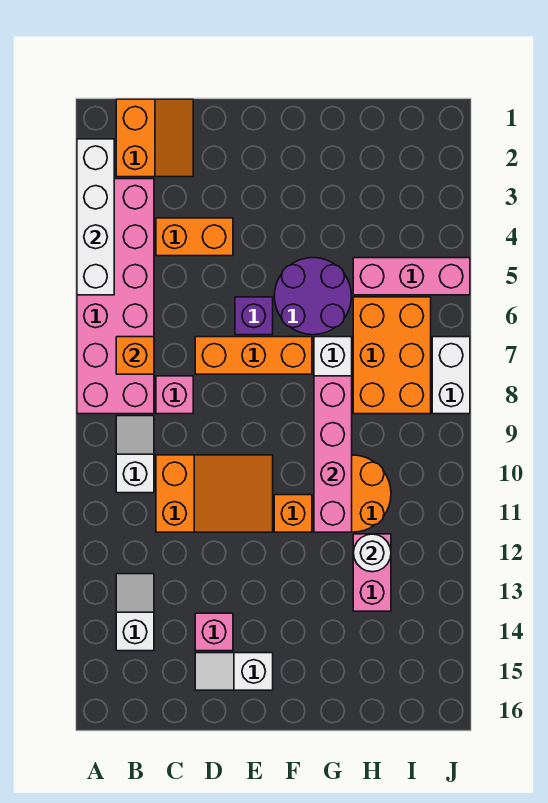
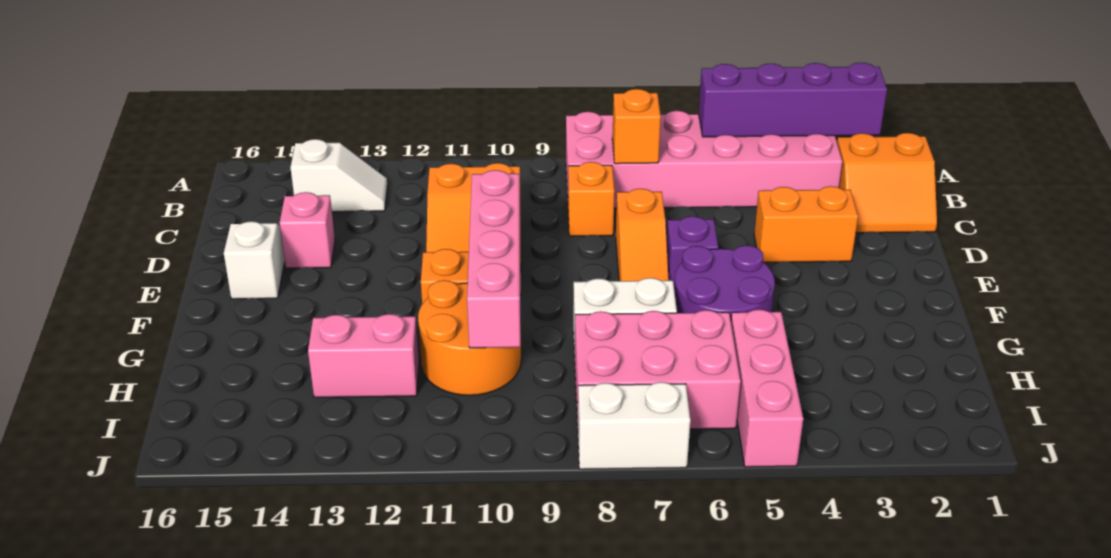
white brick A2:A5 level 2 -> purple brick A2:A5 level 2
white slope B9:B10 level 1 top 10 -> none
orange brick C4:D4 level 1 -> orange brick D3:D4 level 1
pink brick C8 level 1 -> orange brick C8 level 1
orange brick D7:F7 level 1 -> orange slope D7:F7 level 1 top D
pink brick G8:G11 level 2 -> pink brick E10:H10 level 2
orange brick H6:I8 level 1 -> pink brick H6:I8 level 1
white round brick H12 level 2 -> none

